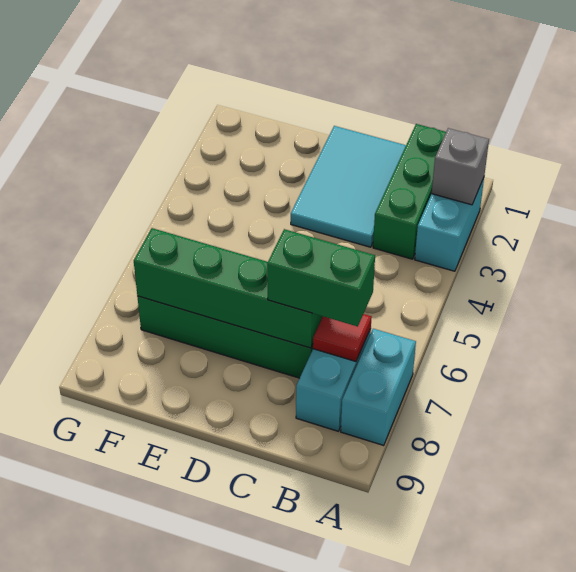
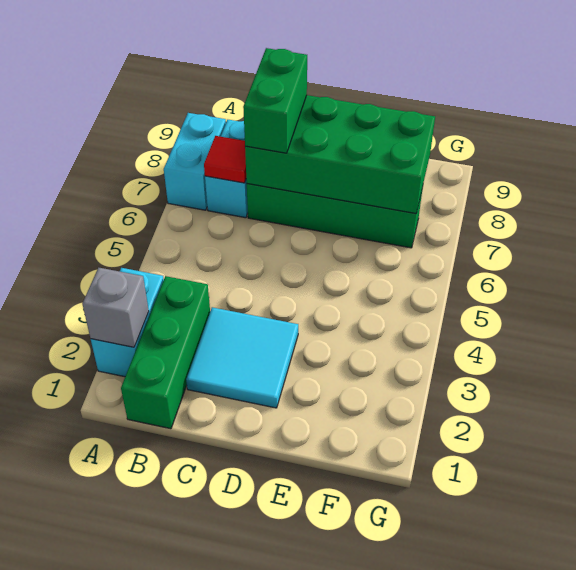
green brick B7:C7 level 3 -> green brick C7:C8 level 3
cyan tile C1:D3 level 1 -> cyan tile C2:D3 level 1
green brick C7:F7 level 2 -> green brick C7:F8 level 2

